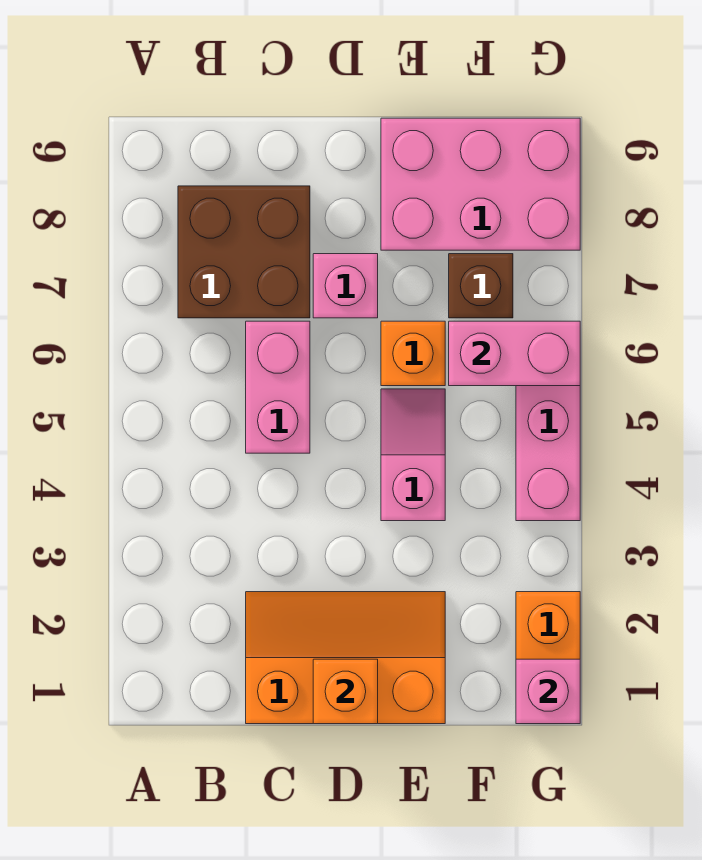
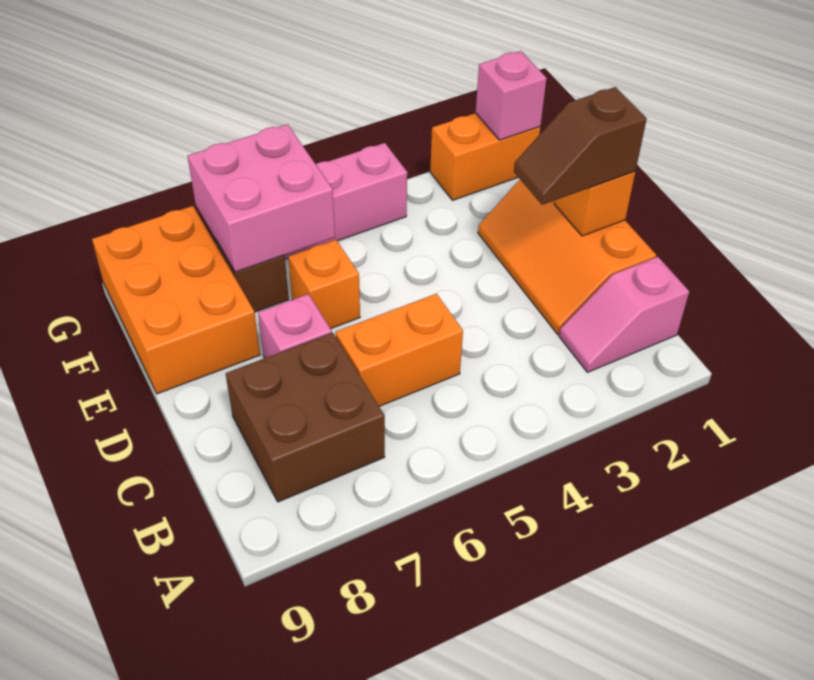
pink brick C5:C6 level 1 -> orange brick C5:C6 level 1
none -> brown slope D1:D2 level 3 top 1
pink slope E4:E5 level 1 top 4 -> pink slope B1:B2 level 1 top 1
pink brick E8:G9 level 1 -> orange brick E8:G9 level 1
pink brick F6:G6 level 2 -> pink brick F6:G7 level 2

